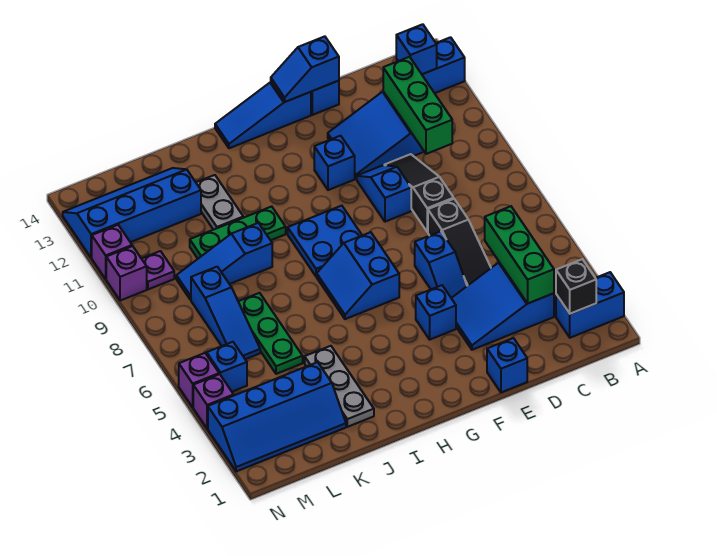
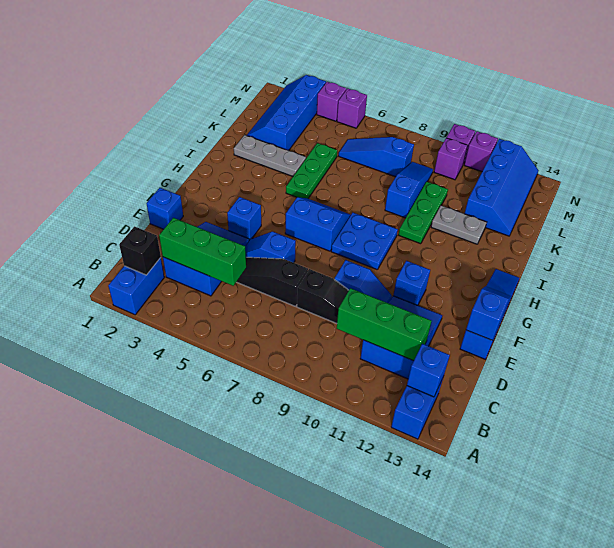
green plate K5:K7 level 1 -> green plate I5:K5 level 1
blue brick M5 level 1 -> none
purple plate M10 level 1 -> purple brick M10 level 1

